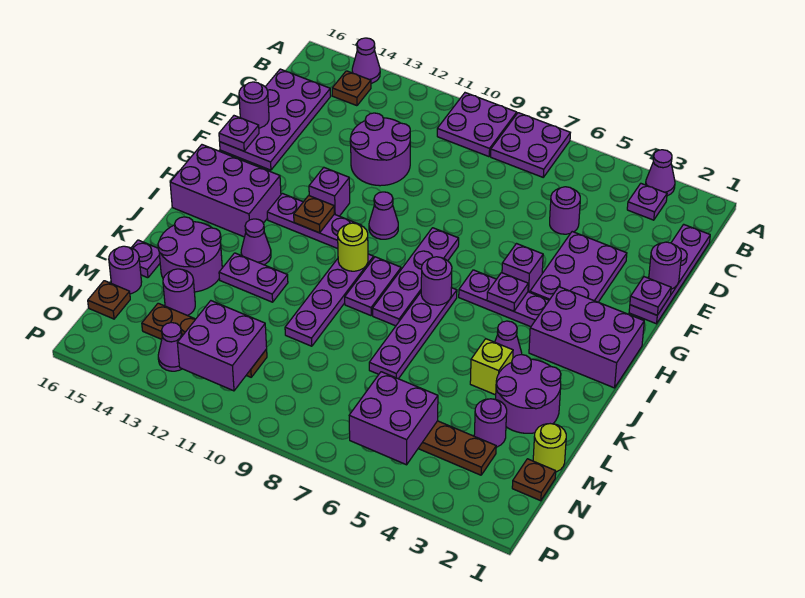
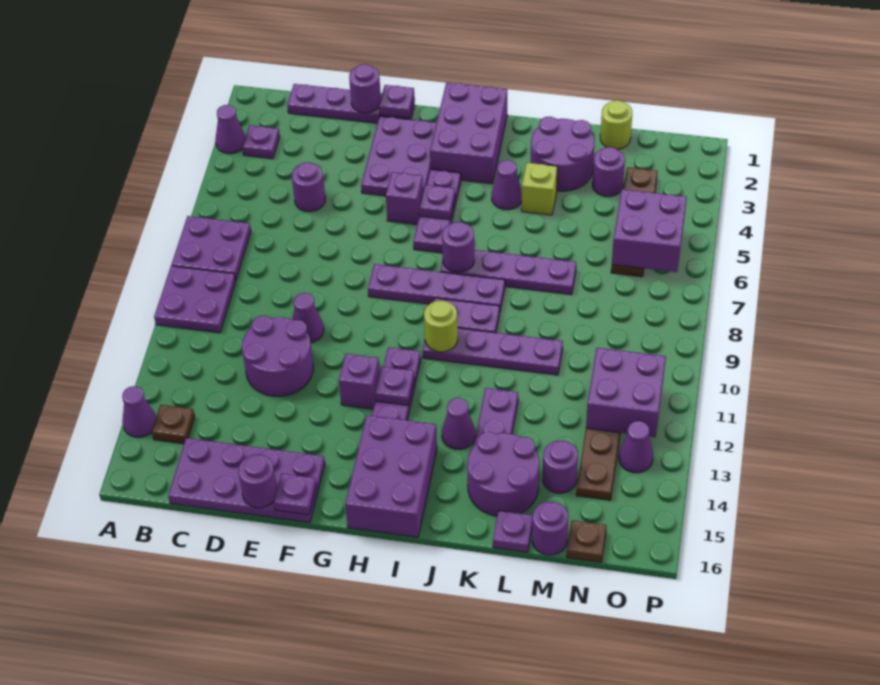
purple plate E3:G4 level 1 -> purple plate F2:G4 level 1
purple cone G10 level 1 -> purple cone E10 level 1
brown plate H12 level 2 -> purple plate H12 level 2
brown plate N1 level 1 -> none

